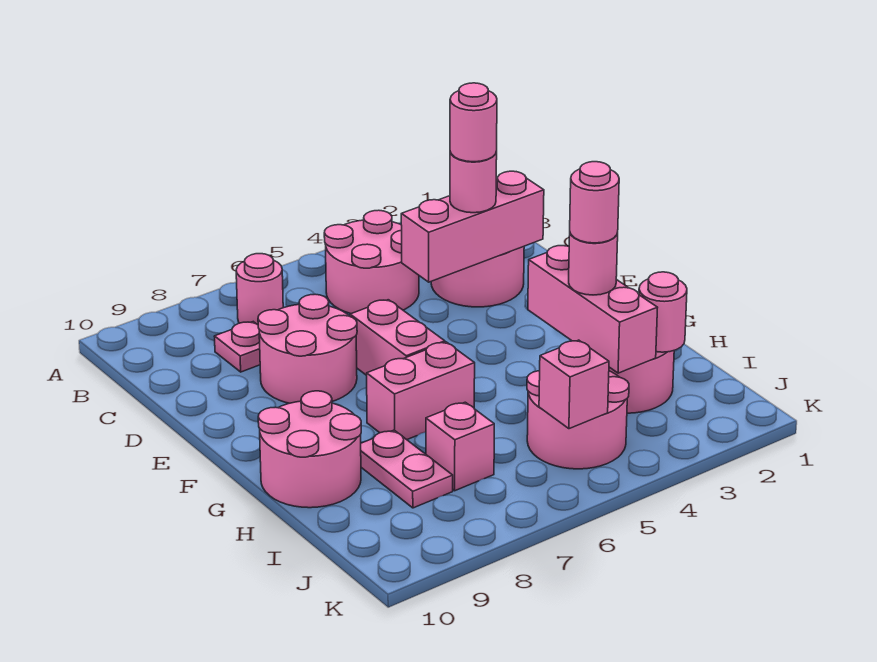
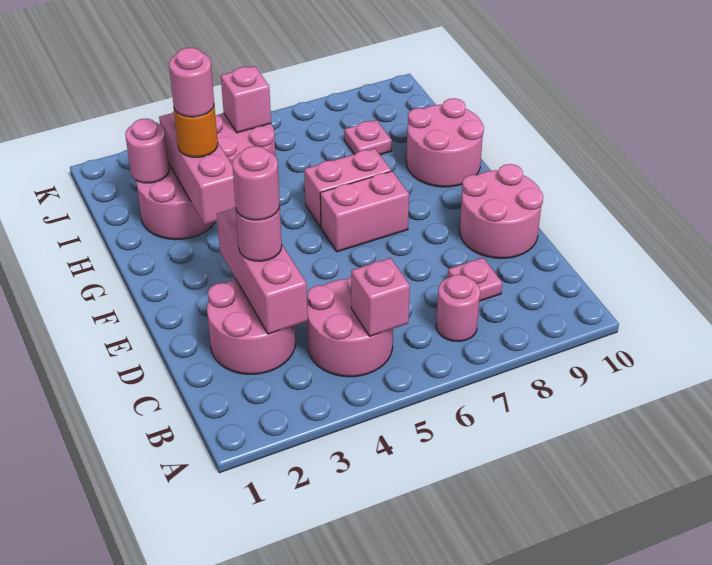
pink brick D2:D4 level 2 -> pink brick C3:E3 level 2
pink round brick D7:E8 level 1 -> pink round brick D9:E10 level 1
pink brick E6:F6 level 1 -> pink brick F6:F7 level 1
pink round brick H3 level 3 -> orange round brick H3 level 3
pink plate H8:I8 level 1 -> pink plate I8 level 1
pink brick I7 level 1 -> pink brick B5 level 2

